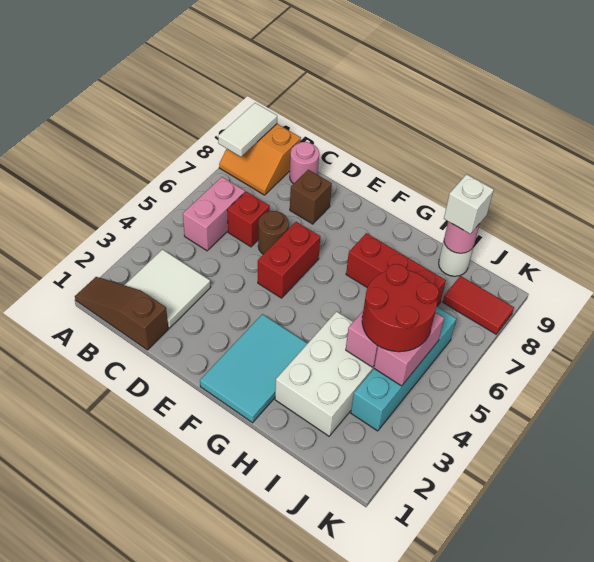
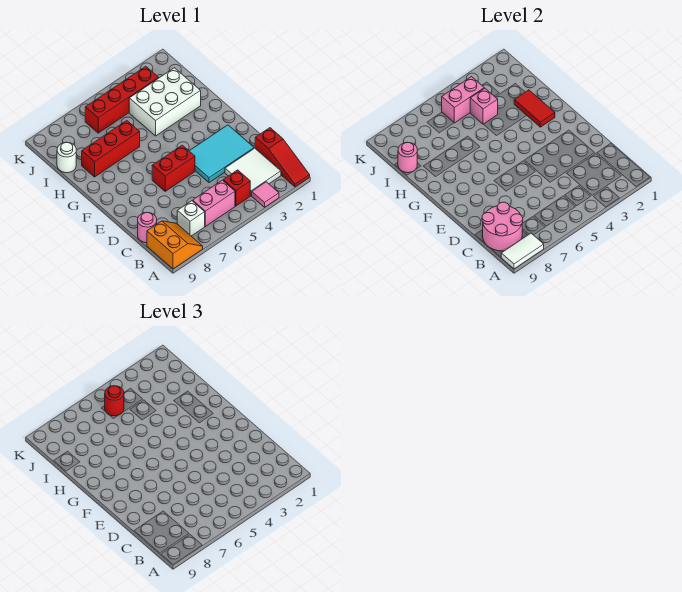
brown slope A1:C1 level 1 top C -> red slope A1:C1 level 1 top C
none -> pink tile A3 level 1
none -> pink round brick B8:C9 level 2
red brick C6 level 1 -> red brick B4 level 1
brown round brick D6 level 1 -> none
brown brick D8 level 1 -> none
cyan tile F1:G3 level 1 -> cyan tile D2:E4 level 1
red brick G7:I7 level 1 -> red brick H6:H8 level 1
red round brick I4:J5 level 3 -> red round brick J5 level 3
white brick I9 level 3 -> white brick B7 level 1
cyan brick J3:J6 level 1 -> red brick J3:J6 level 1
red tile J8:K8 level 1 -> red tile G2:H2 level 2

